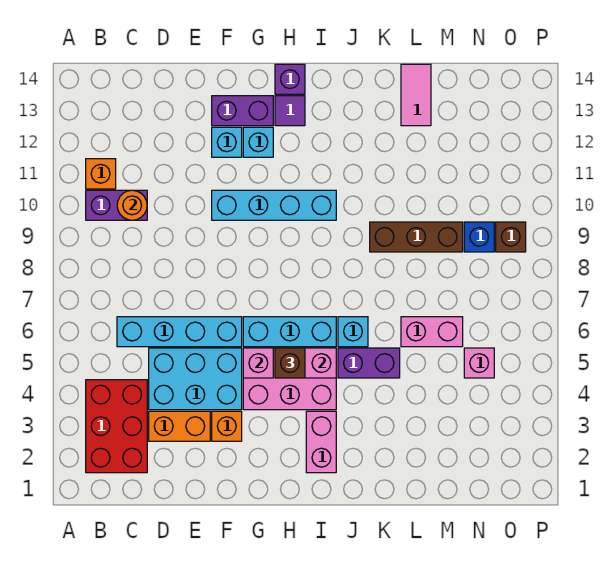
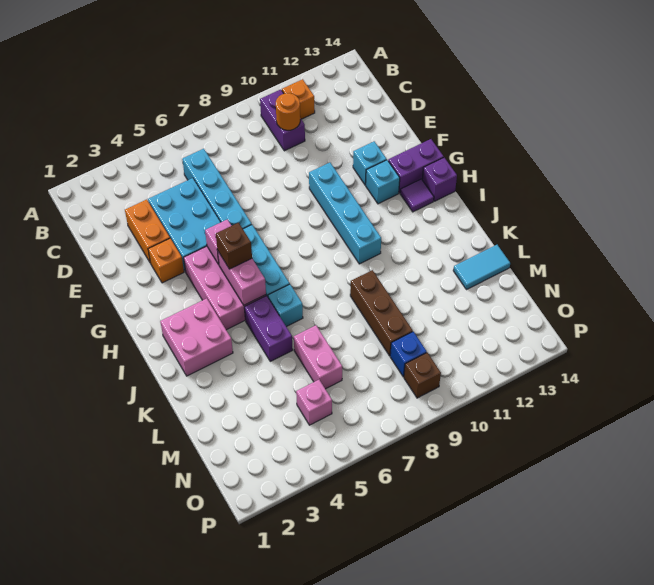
red brick B2:C4 level 1 -> none
purple brick F13:G13 level 1 -> purple brick G13:G14 level 1
pink brick I2:I3 level 1 -> pink brick I2:J3 level 1
pink tile L13:L14 level 1 -> cyan tile L13:L14 level 1

